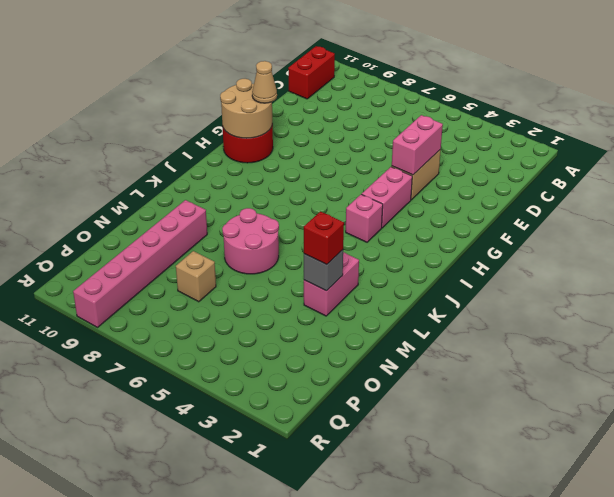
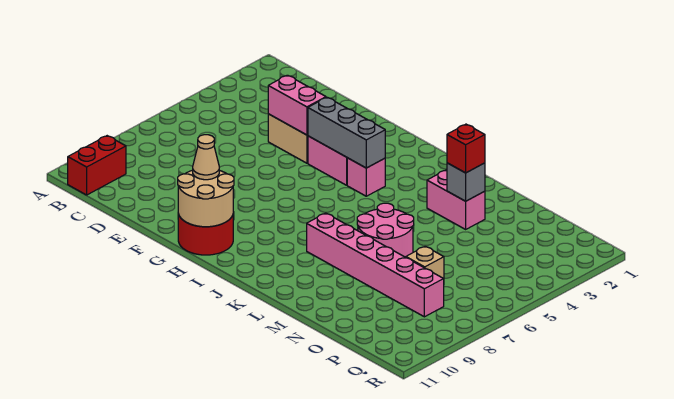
red brick B11:C11 level 1 -> red brick B10:B11 level 1
none -> grey brick G4:I4 level 2
pink brick M9:R9 level 1 -> pink brick K8:P8 level 1

